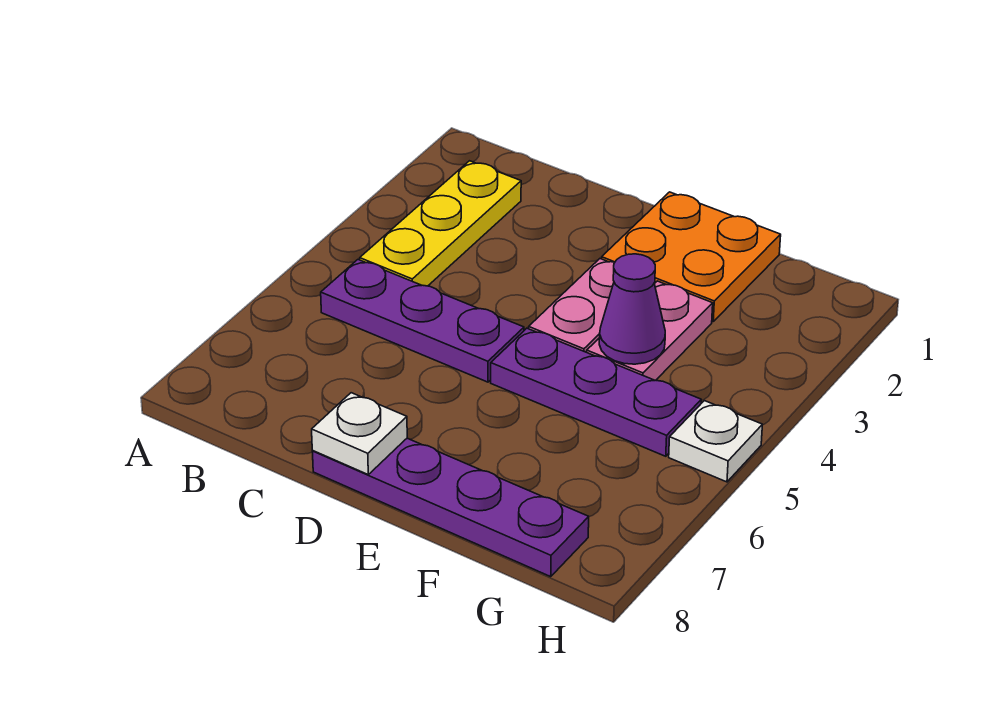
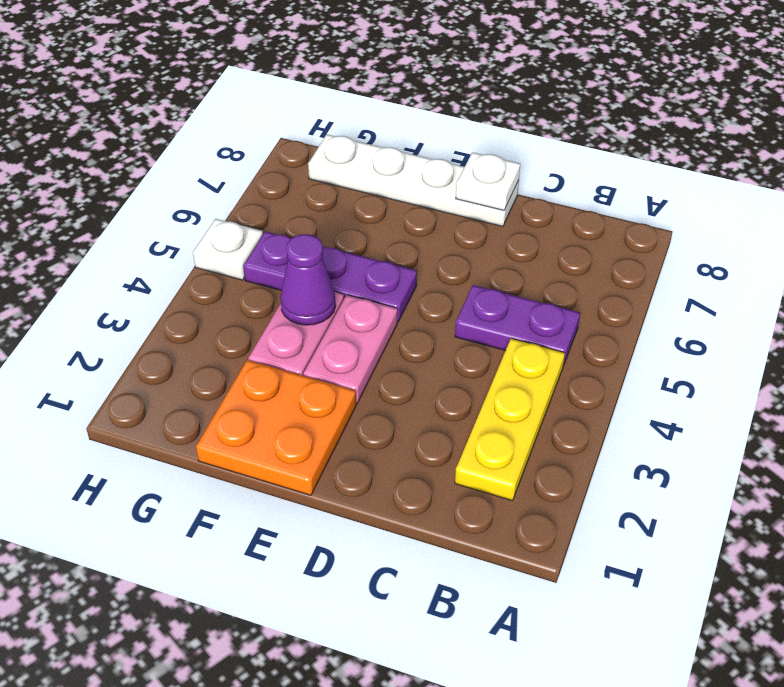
purple plate B5:D5 level 1 -> purple plate B5:C5 level 1
purple plate D8:G8 level 1 -> white plate D8:G8 level 1

